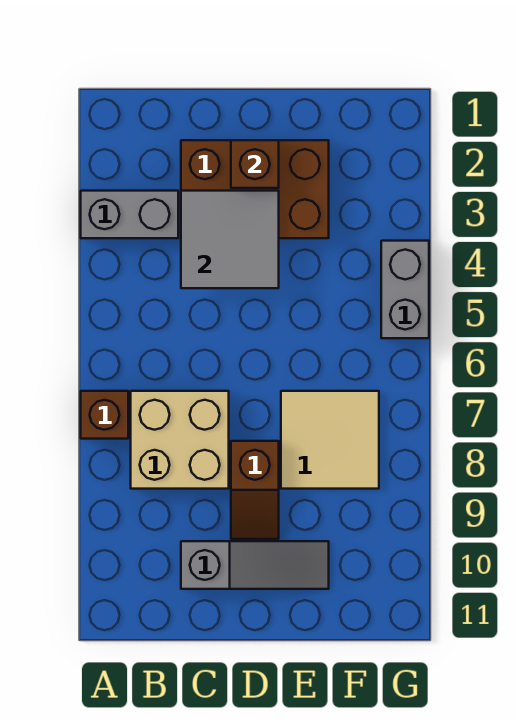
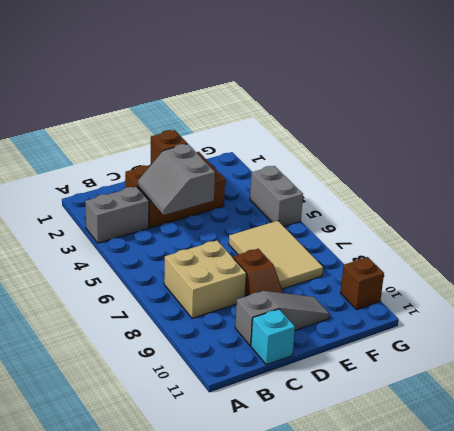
brown brick A7 level 1 -> brown brick G10 level 1
grey tile C3:D4 level 2 -> grey slope C3:D4 level 2 top D
none -> cyan brick C11 level 1
tan tile E7:F8 level 1 -> tan tile E6:F8 level 1

